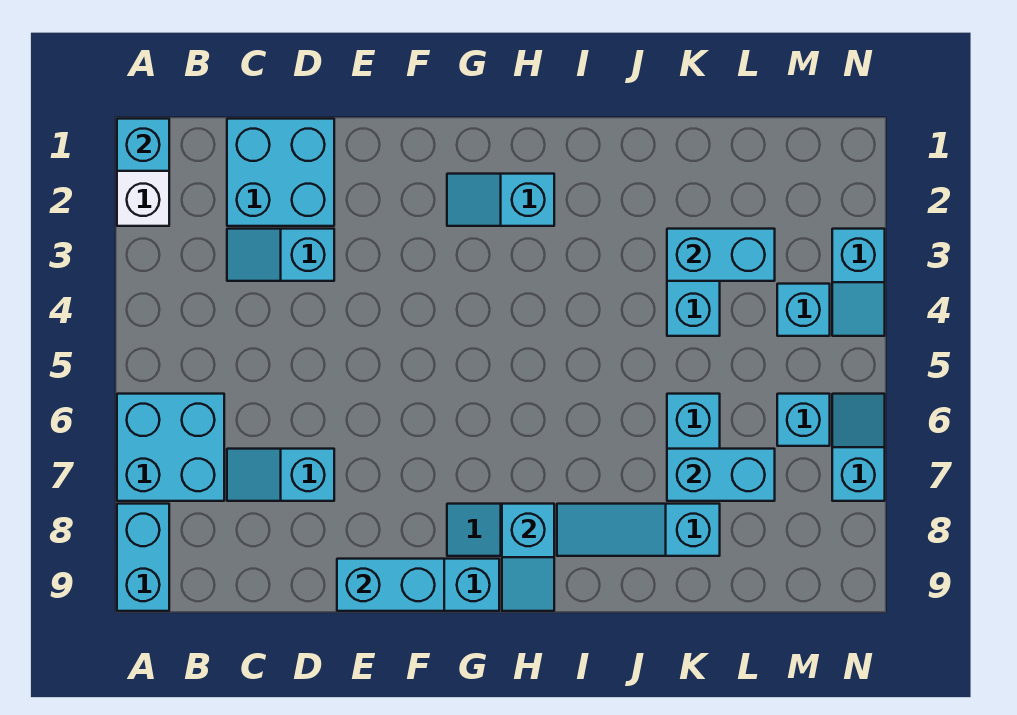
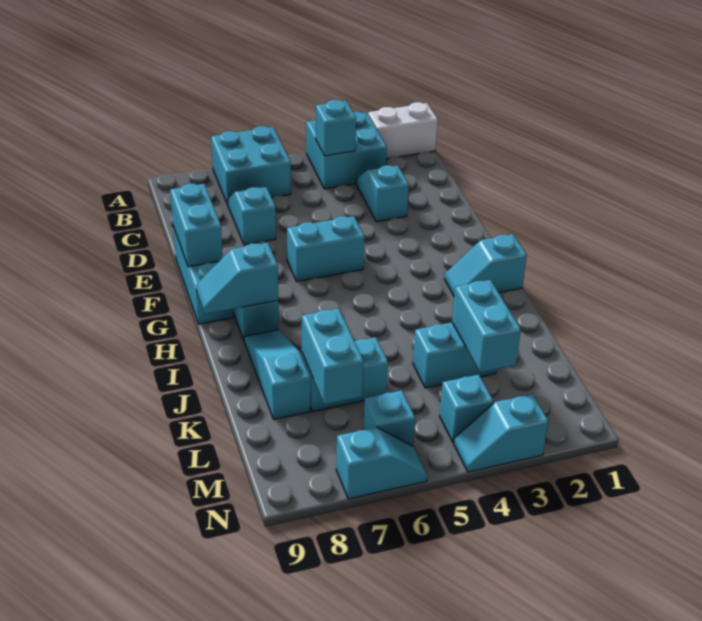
cyan brick A1 level 2 -> cyan brick B4 level 2
cyan brick A8:A9 level 1 -> cyan brick F5:F6 level 1
cyan brick C1:D2 level 1 -> cyan brick A3:B4 level 1
cyan slope G2:H2 level 1 top H -> cyan slope H1:H2 level 1 top 1

